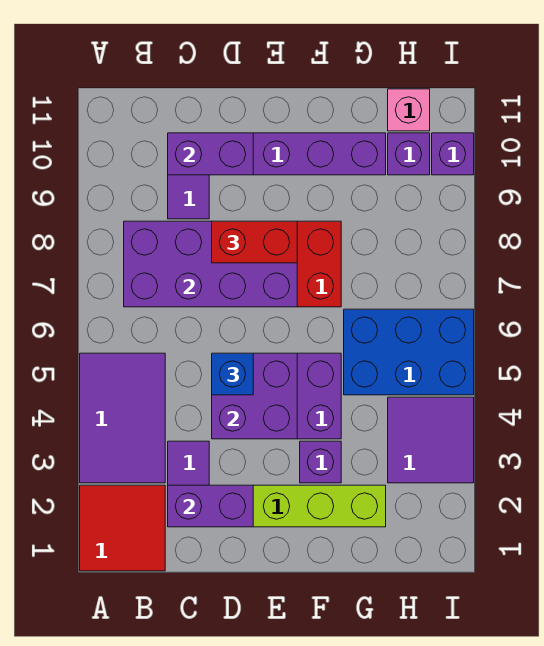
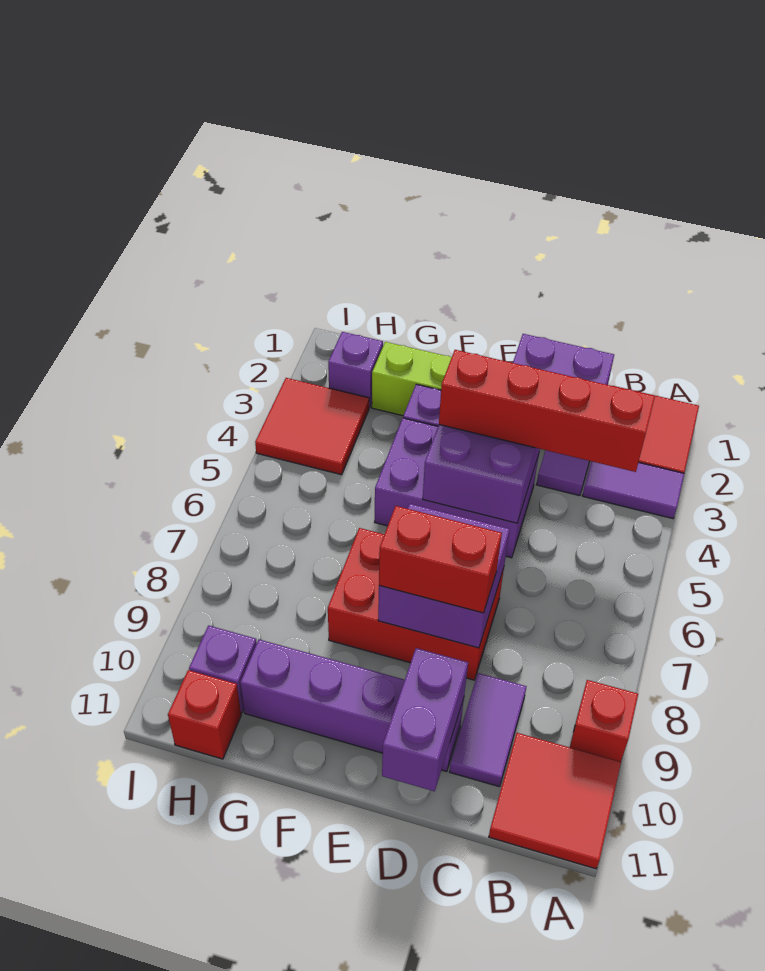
purple tile A3:B5 level 1 -> purple tile A3:B3 level 1
none -> red brick A9 level 1
none -> red tile A10:B11 level 1
none -> red brick B4:E4 level 3
purple brick B7:E8 level 2 -> purple brick D7:E8 level 2
purple brick C10:D10 level 2 -> purple brick D10:D11 level 2
blue brick D5 level 3 -> none
blue brick G5:I6 level 1 -> none
purple tile H3:I4 level 1 -> red tile H3:I4 level 1
pink brick H11 level 1 -> red brick H11 level 1
purple brick I10 level 1 -> purple brick H2 level 1

